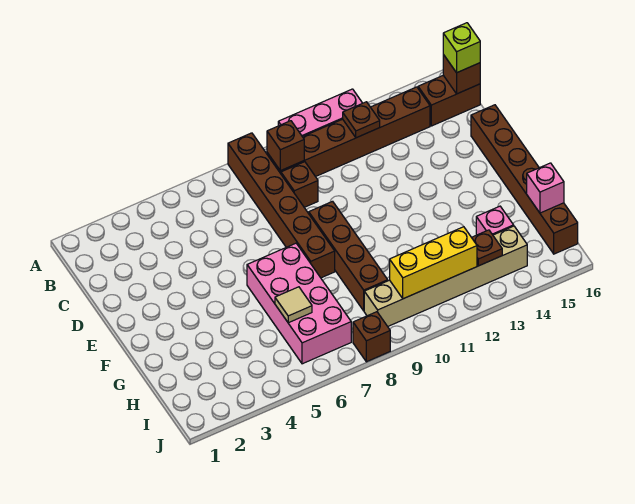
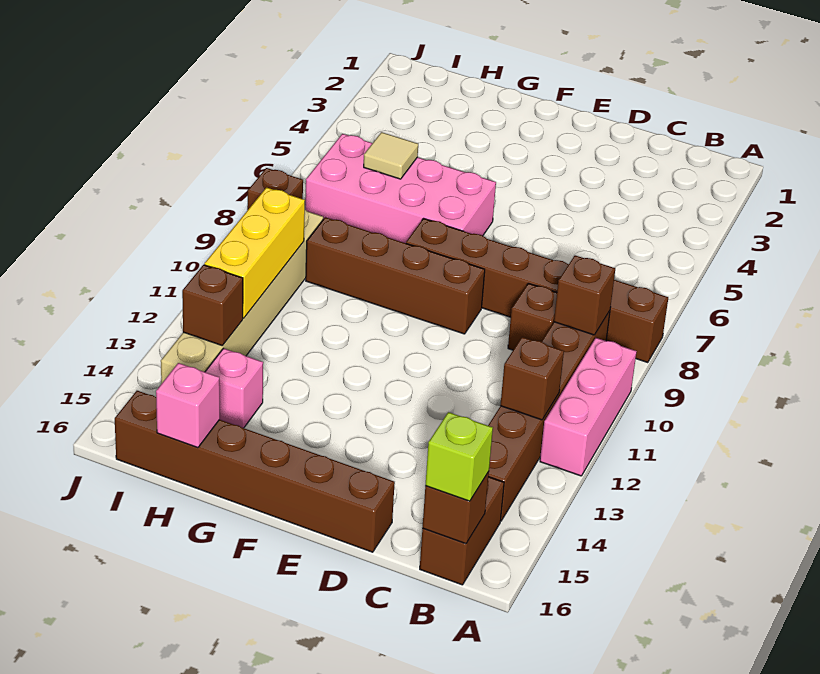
brown plate B12 level 2 -> brown brick B12 level 2
brown plate I13 level 2 -> brown brick I13 level 2

